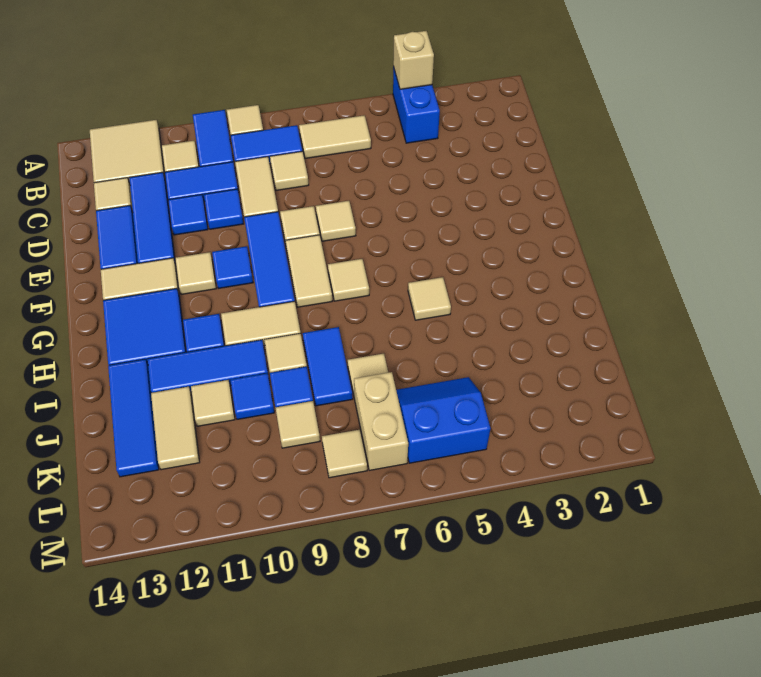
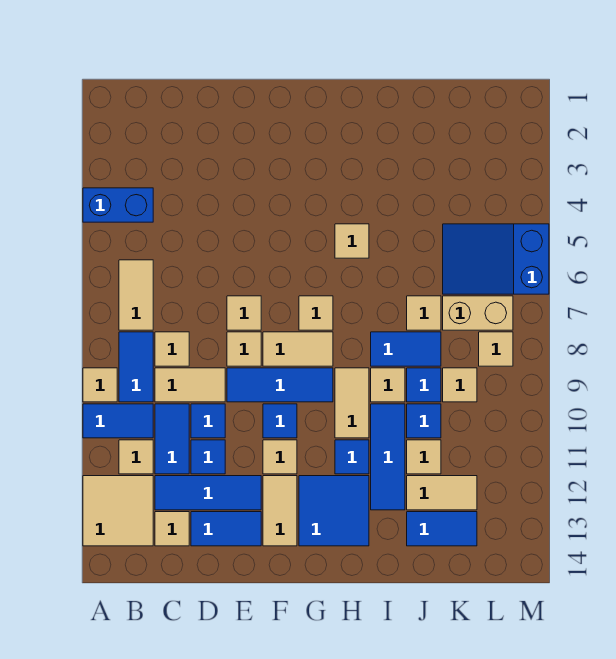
tan brick A4 level 2 -> none
blue tile I13:K13 level 1 -> blue tile J13:K13 level 1
blue slope K5:L6 level 1 top L -> blue slope K5:M6 level 1 top M

